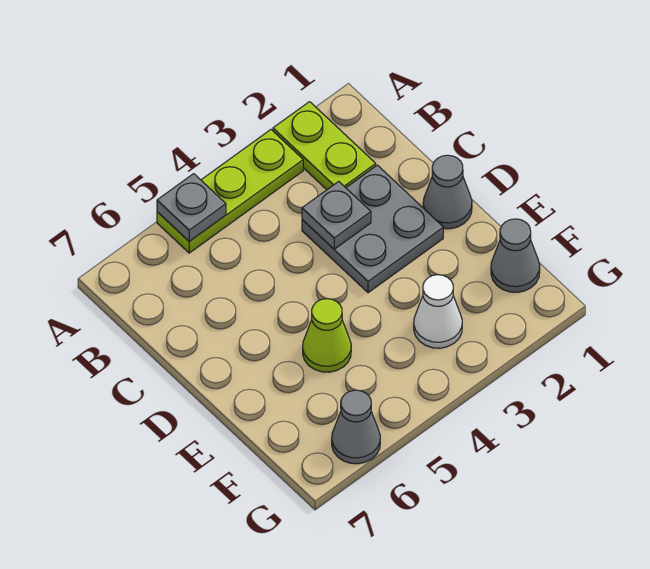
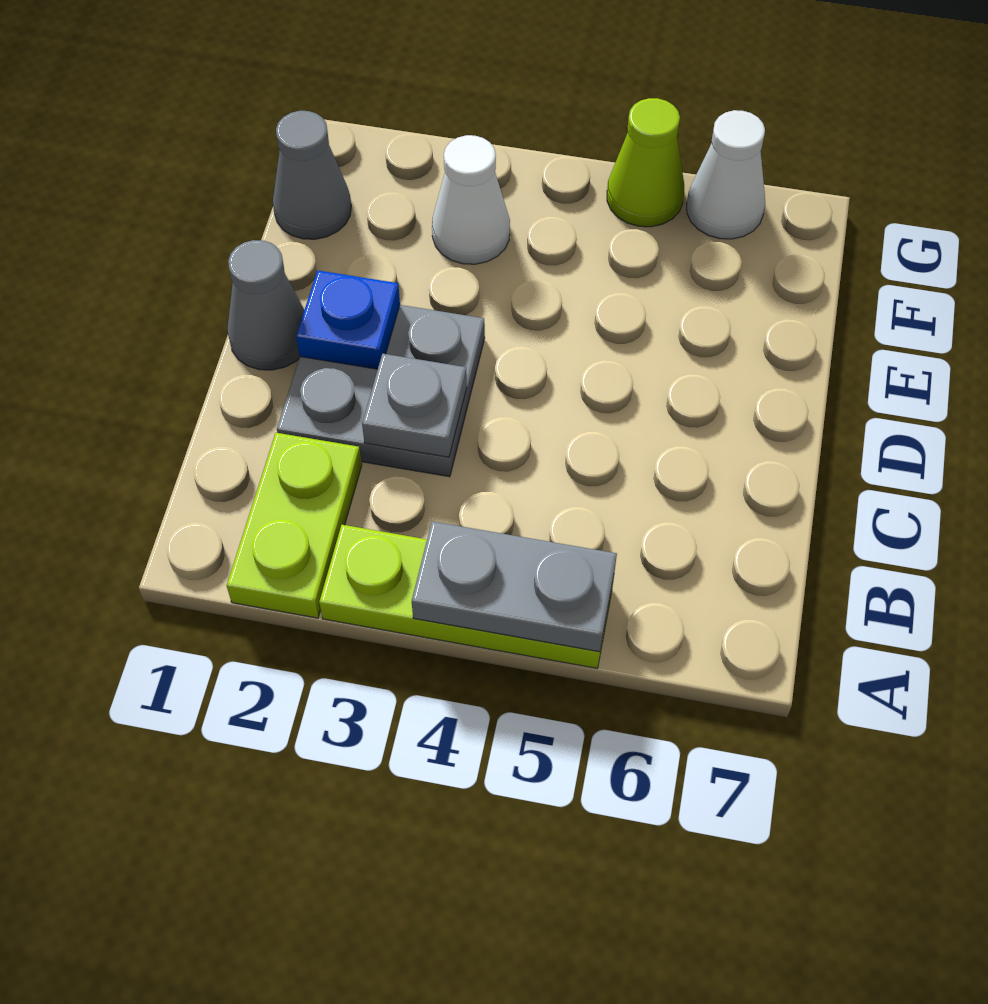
grey plate A5 level 2 -> grey plate A4:A5 level 2
none -> blue plate D2 level 2
lime cone E5 level 1 -> lime cone G5 level 1
grey cone G6 level 1 -> white cone G6 level 1

